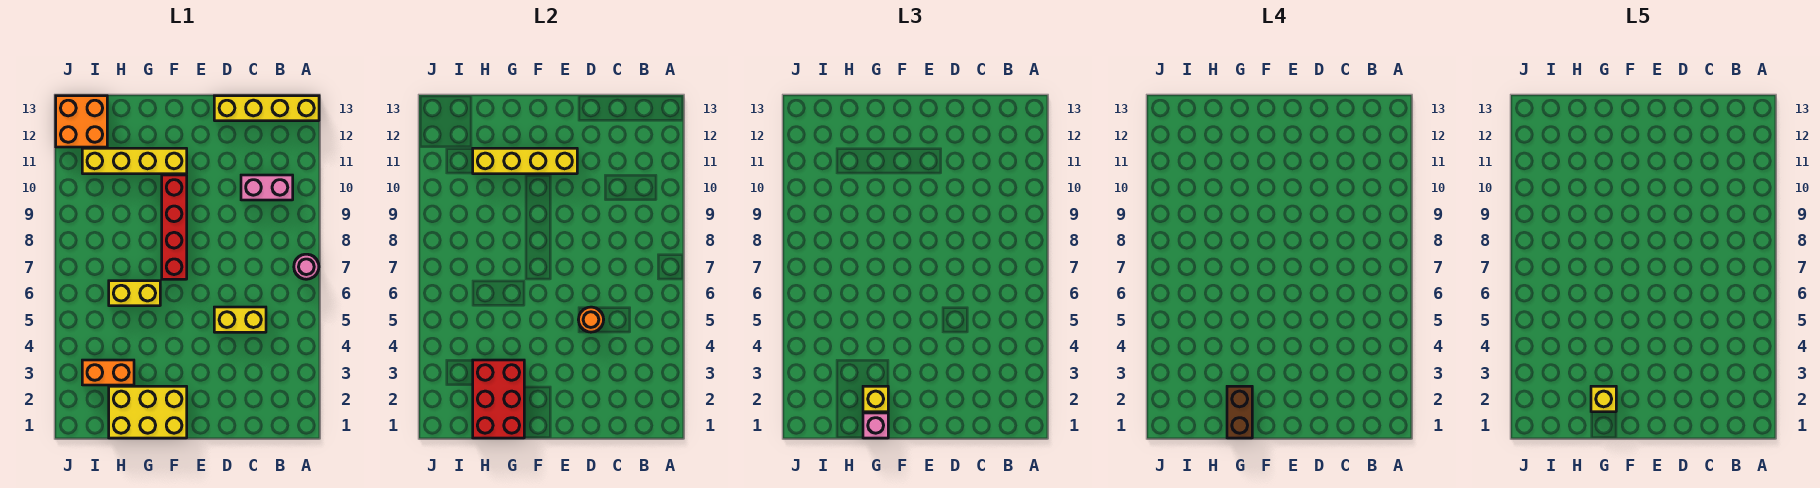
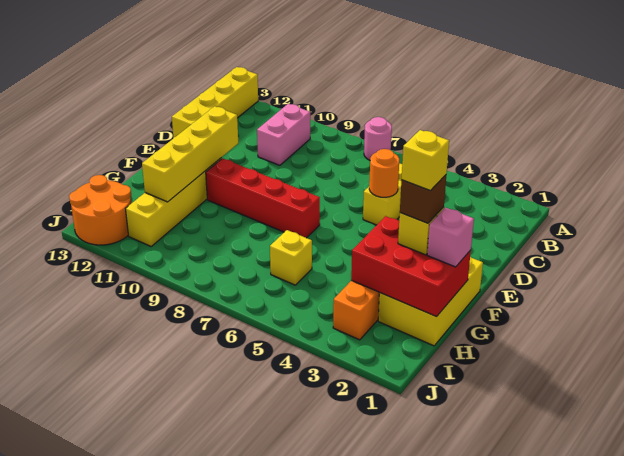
brown brick G1:G2 level 4 -> brown brick G2 level 4
yellow brick G6:H6 level 1 -> yellow brick H6 level 1
orange brick I12:J13 level 1 -> orange round brick I12:J13 level 1

